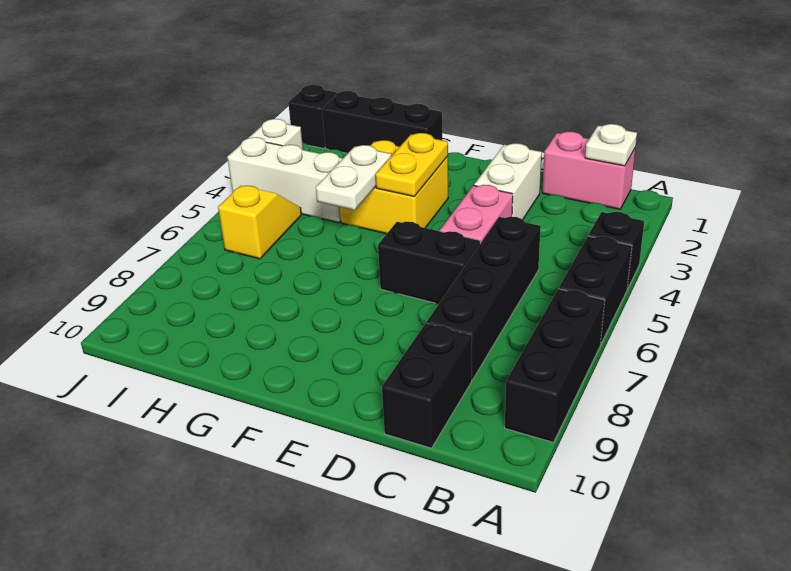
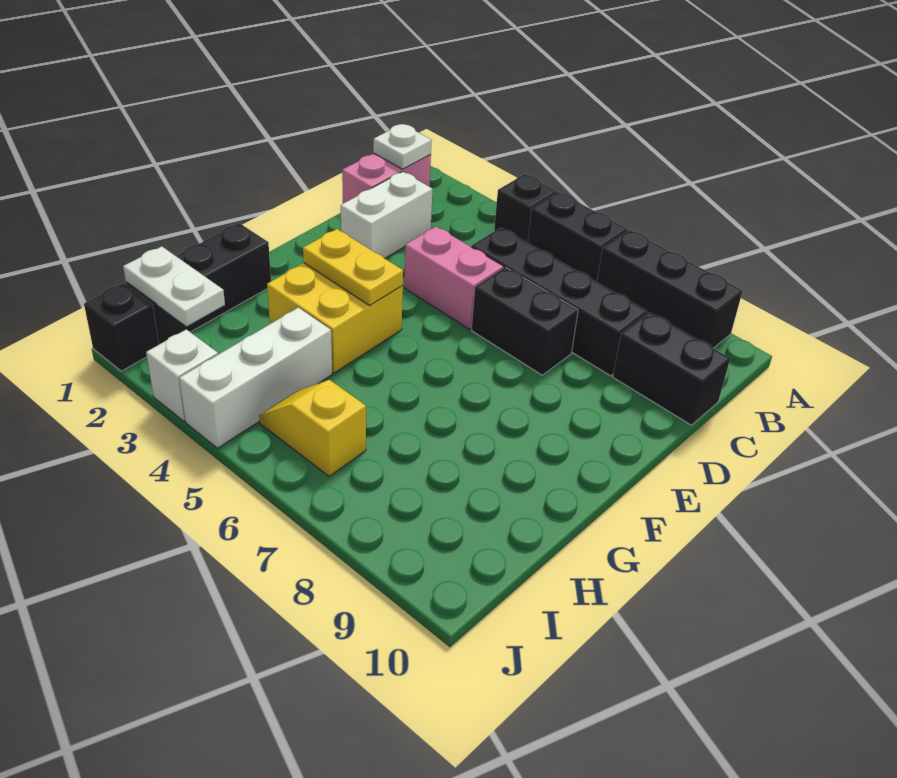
white brick D2:D3 level 1 -> white brick C2:D2 level 1
black brick D6:E6 level 1 -> black brick D6:D7 level 1
white plate G4:G5 level 2 -> white plate I1:I2 level 2

